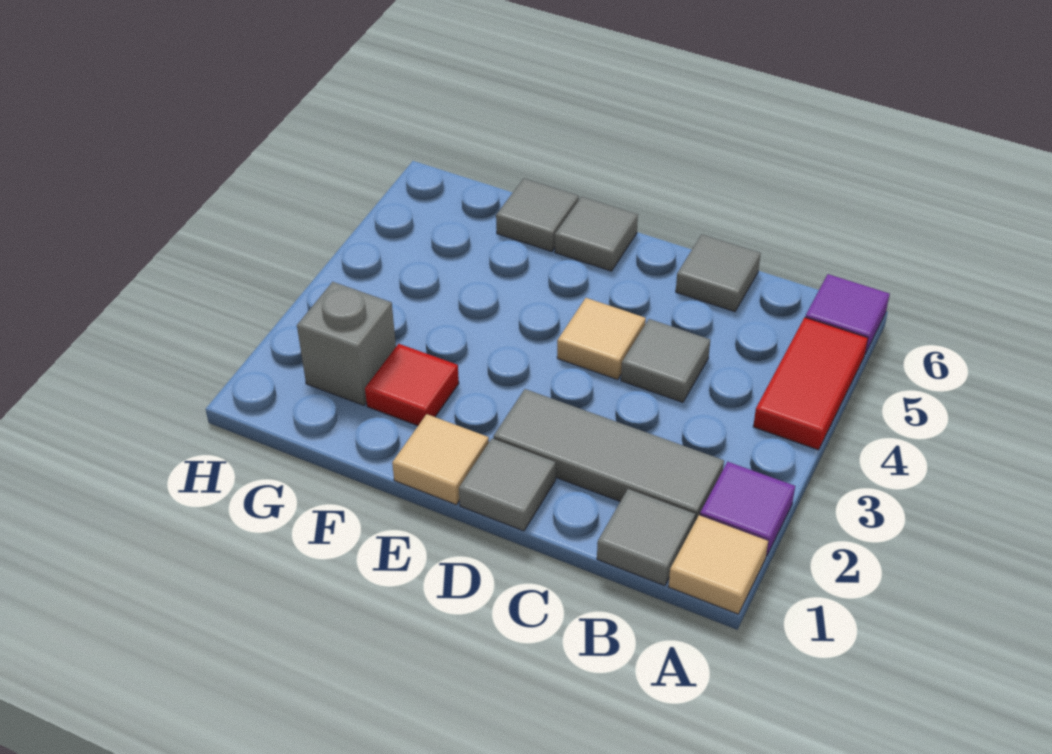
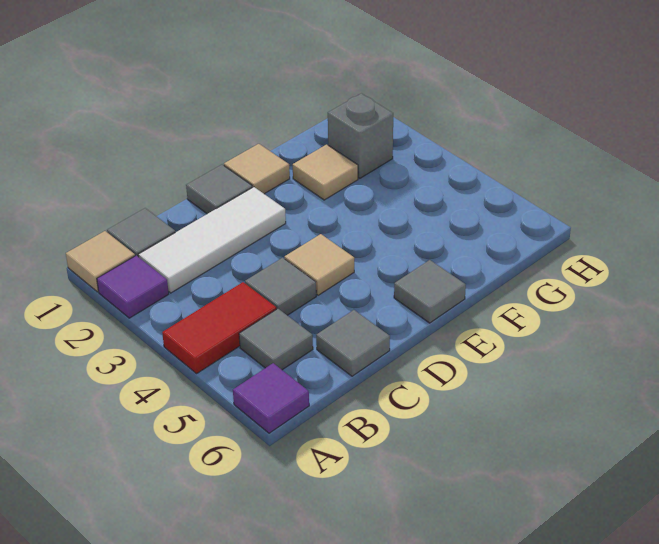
red tile A4:A5 level 1 -> red tile A4:B4 level 1
grey tile B2:D2 level 1 -> white tile B2:D2 level 1
red tile F2 level 1 -> tan tile F2 level 1
grey tile F6 level 1 -> grey tile B5 level 1

